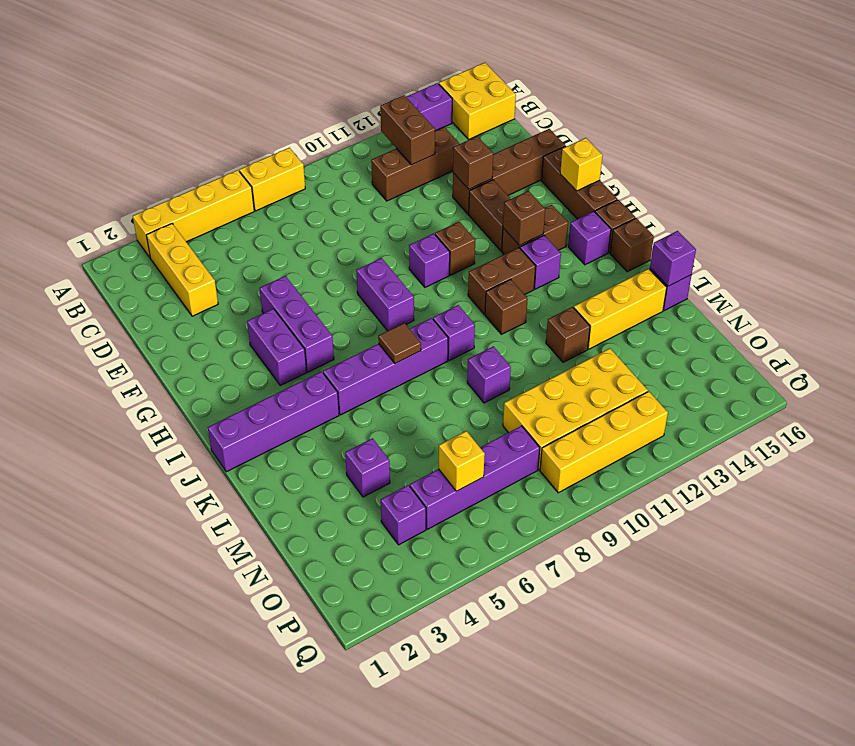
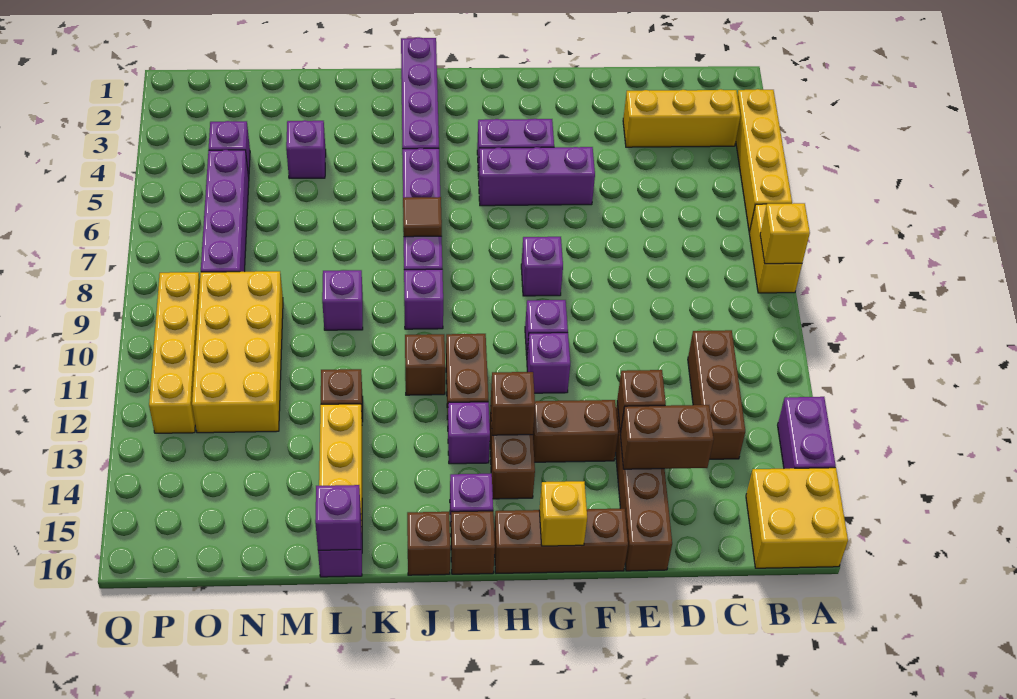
brown brick B12:C12 level 2 -> brown brick D14:E14 level 2
purple brick G8:H8 level 1 -> purple brick G8 level 1
brown brick G11 level 1 -> purple brick G11 level 1
yellow brick O6 level 2 -> yellow brick A8 level 2

